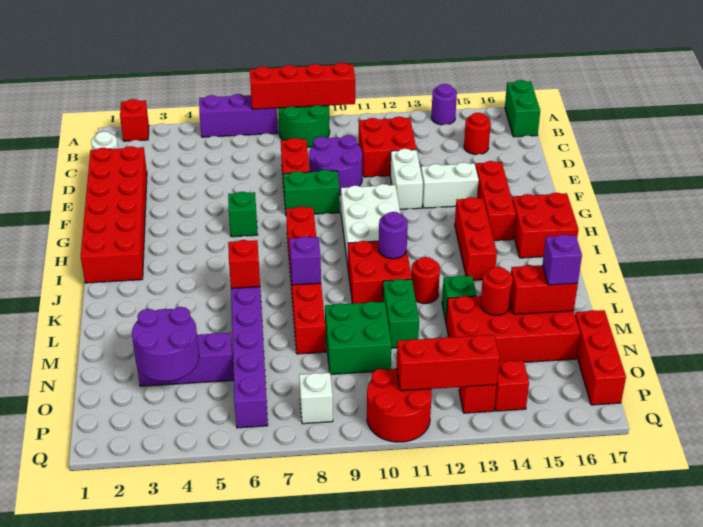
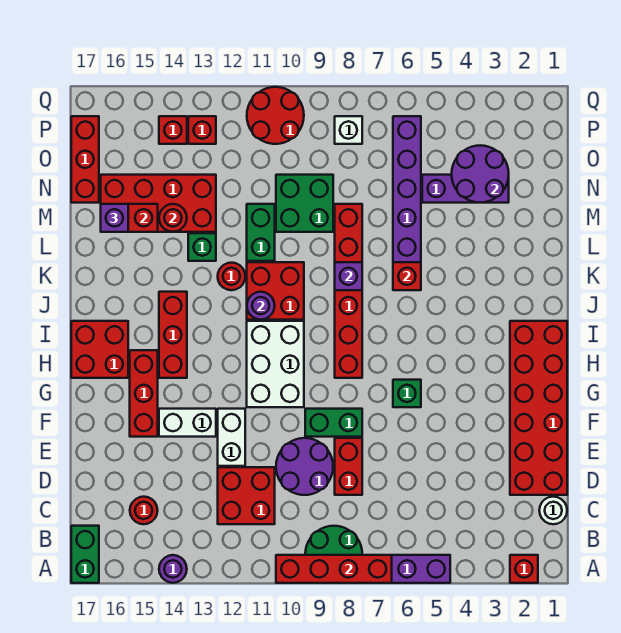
red brick P11:P13 level 2 -> none

